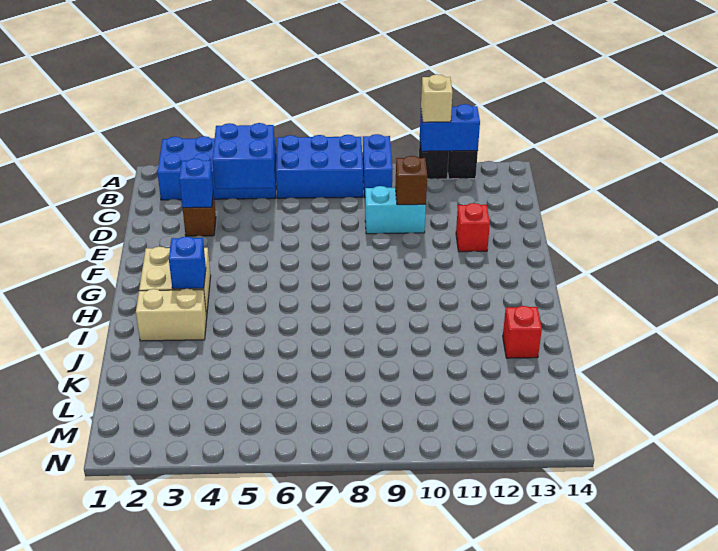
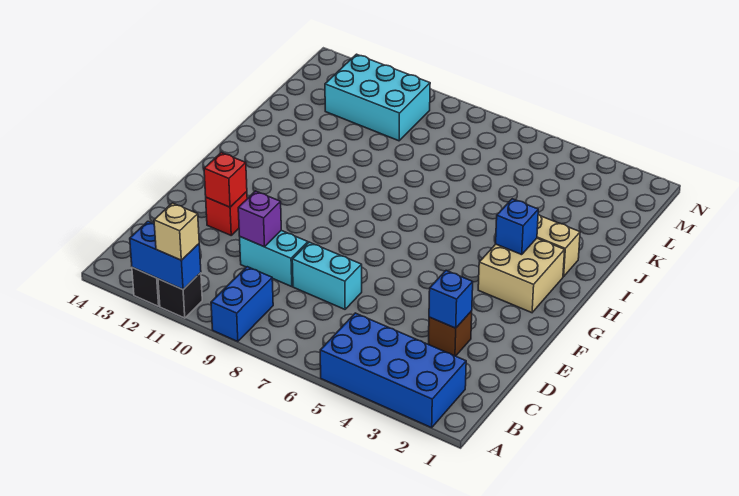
blue brick A6:B8 level 1 -> none
blue brick B4:C5 level 2 -> none
none -> cyan brick D7:D8 level 1
brown brick D10 level 2 -> purple brick D10 level 2
red brick J13 level 1 -> red brick E12 level 2
none -> cyan brick L10:M12 level 1

